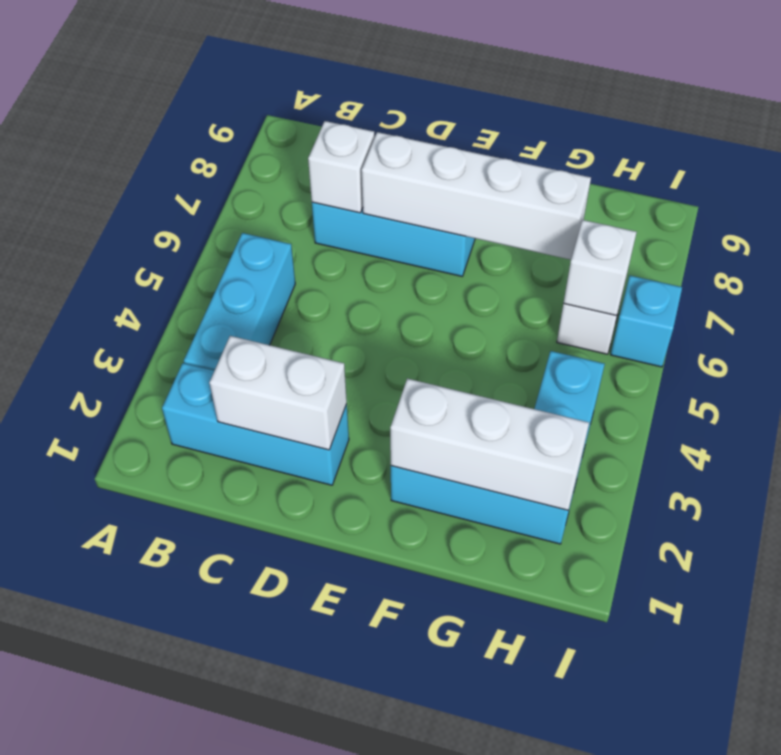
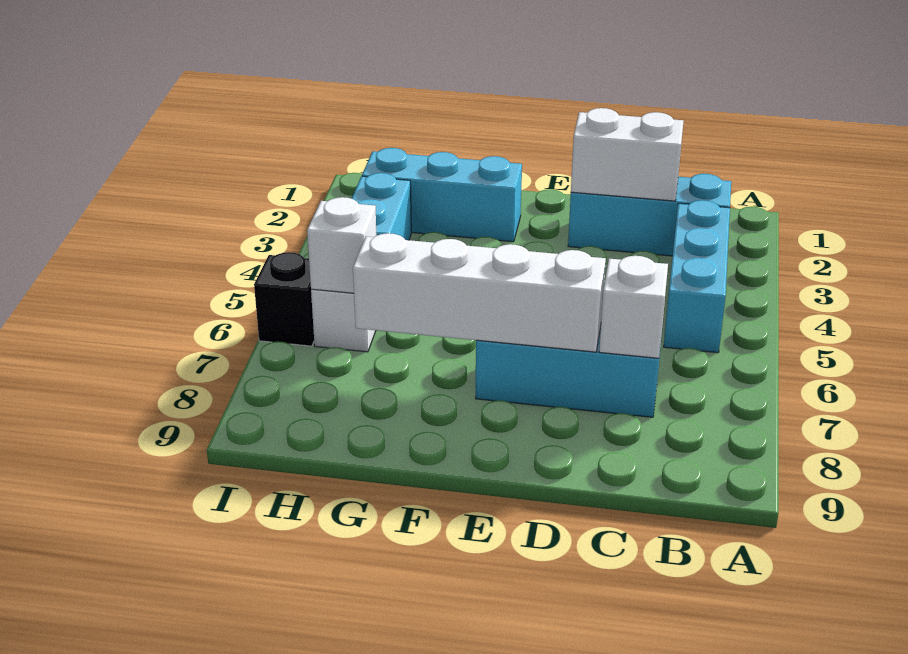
white brick F2:H2 level 2 -> none
cyan brick I6 level 1 -> black brick I6 level 1

